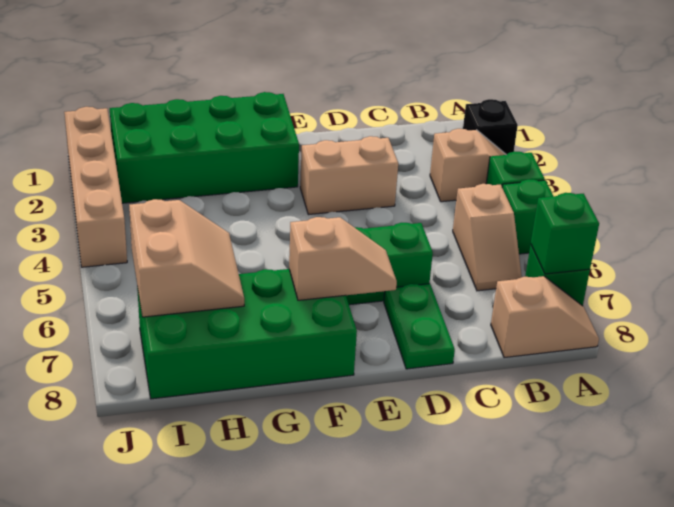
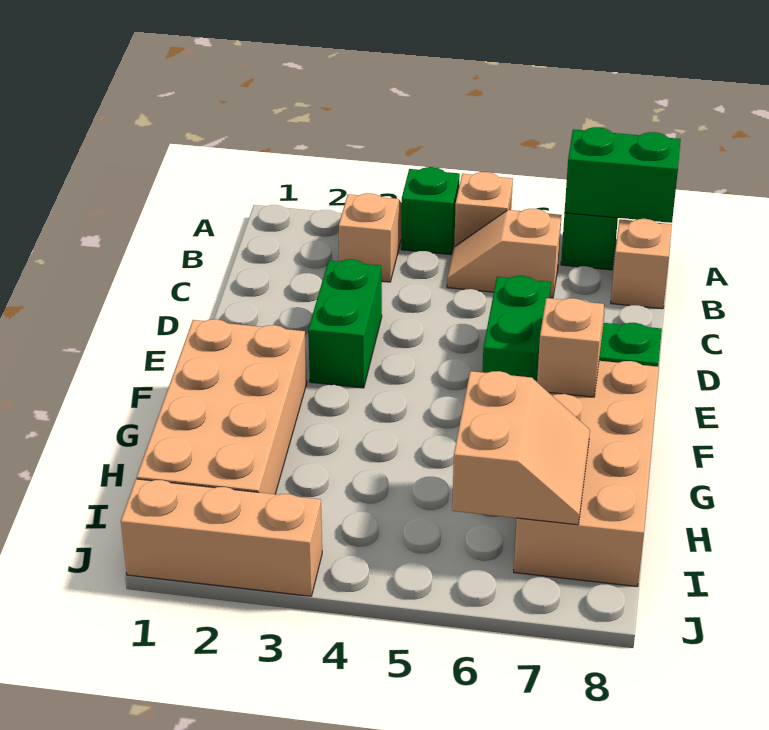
black brick A2 level 1 -> none
green brick A5 level 1 -> tan brick A5 level 1
green brick A7 level 2 -> green brick A7:A8 level 2
tan slope B5:B6 level 1 top 5 -> tan slope B5:B6 level 1 top 6
tan brick D3:E3 level 1 -> green brick D3:E3 level 1
green brick F1:I2 level 1 -> tan brick F1:I2 level 1
green brick F7:I8 level 1 -> tan brick F7:I8 level 1
tan slope H6:I7 level 2 top I -> tan slope H6:I7 level 2 top 6
tan brick J1:J4 level 1 -> tan brick J1:J3 level 1

